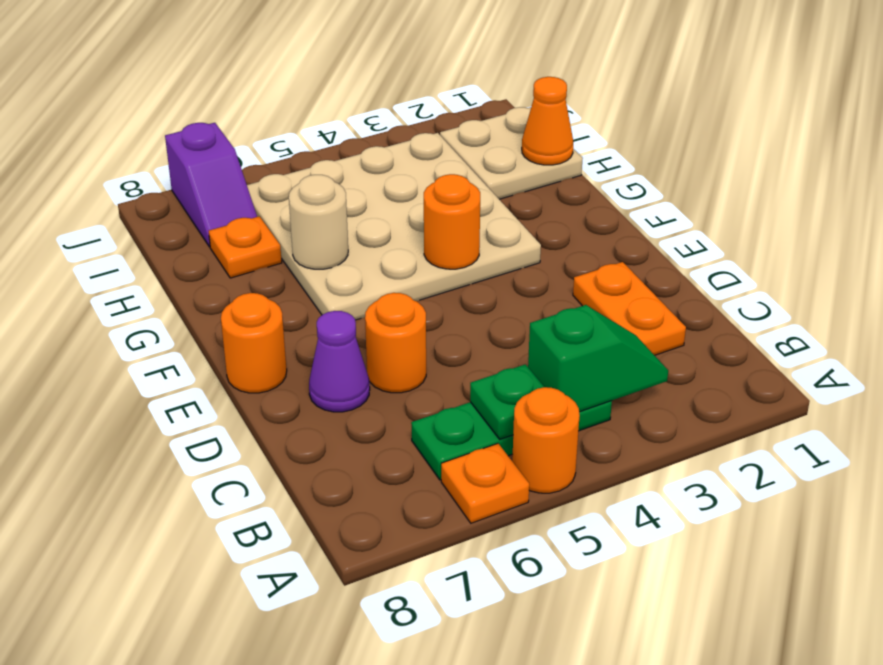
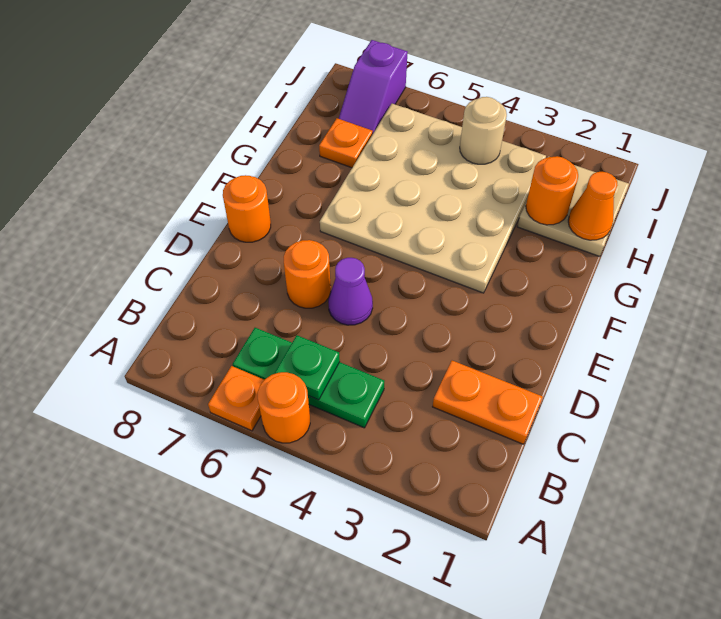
green slope B3:B4 level 2 top 4 -> none
orange plate C2:D2 level 1 -> orange plate C1:C2 level 1
purple cone D7 level 1 -> purple cone D5 level 1
orange round brick F4 level 2 -> orange round brick H2 level 2
tan round brick G6 level 2 -> tan round brick I4 level 2

